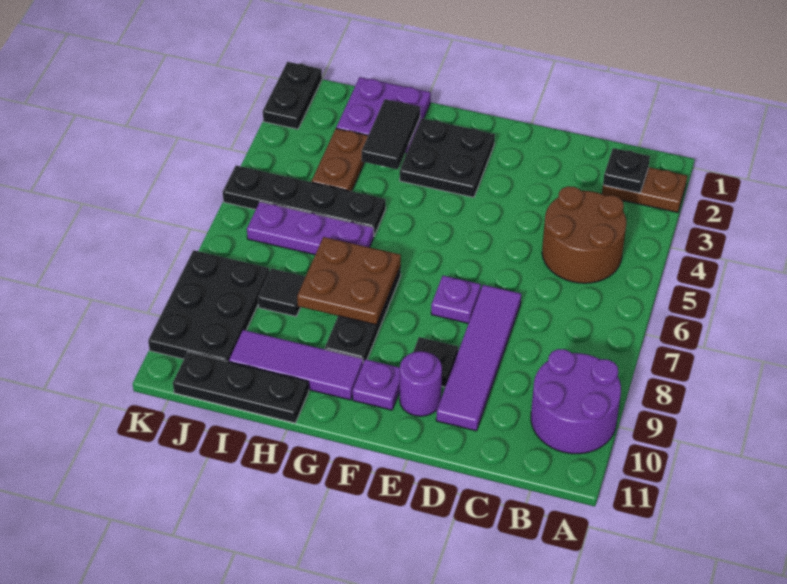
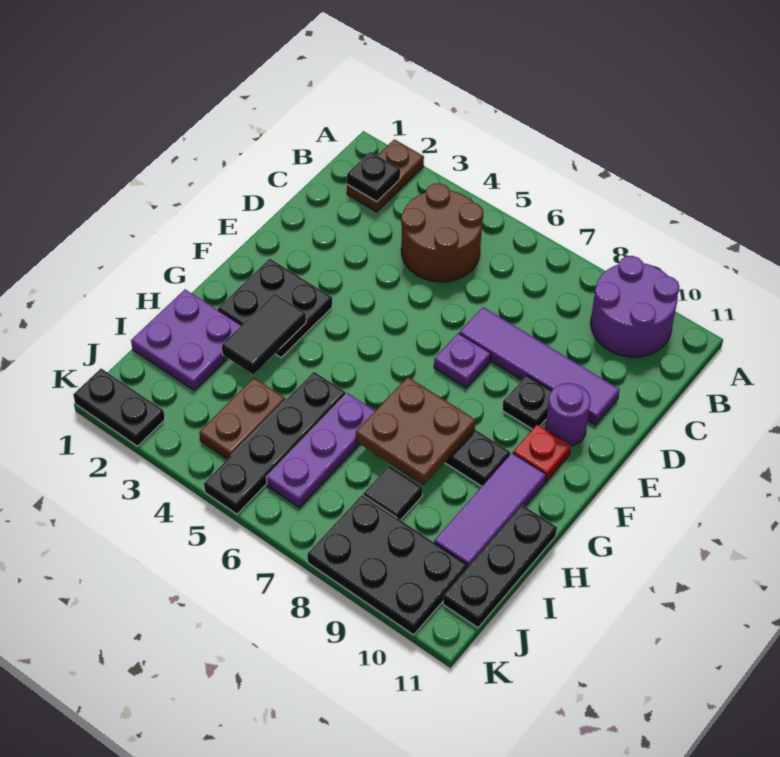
purple plate F10 level 1 -> red plate F10 level 1
black tile H2:H3 level 2 -> black tile G3:H3 level 2
brown plate I3:I4 level 1 -> brown plate I4:J4 level 1

